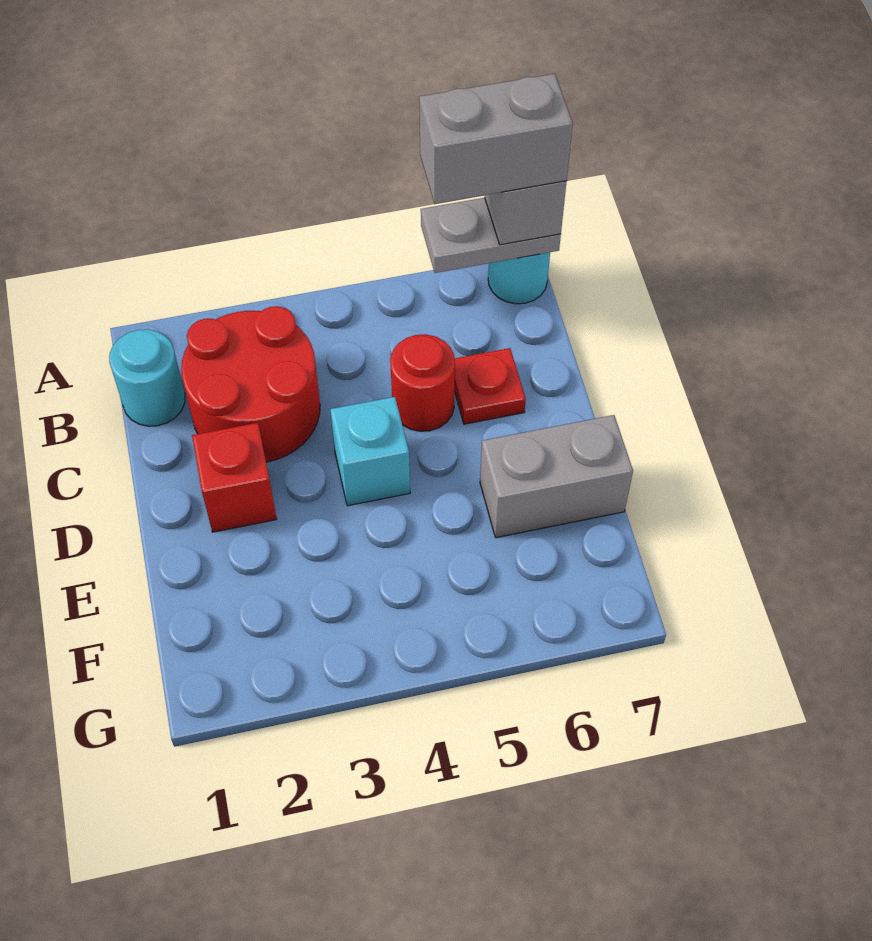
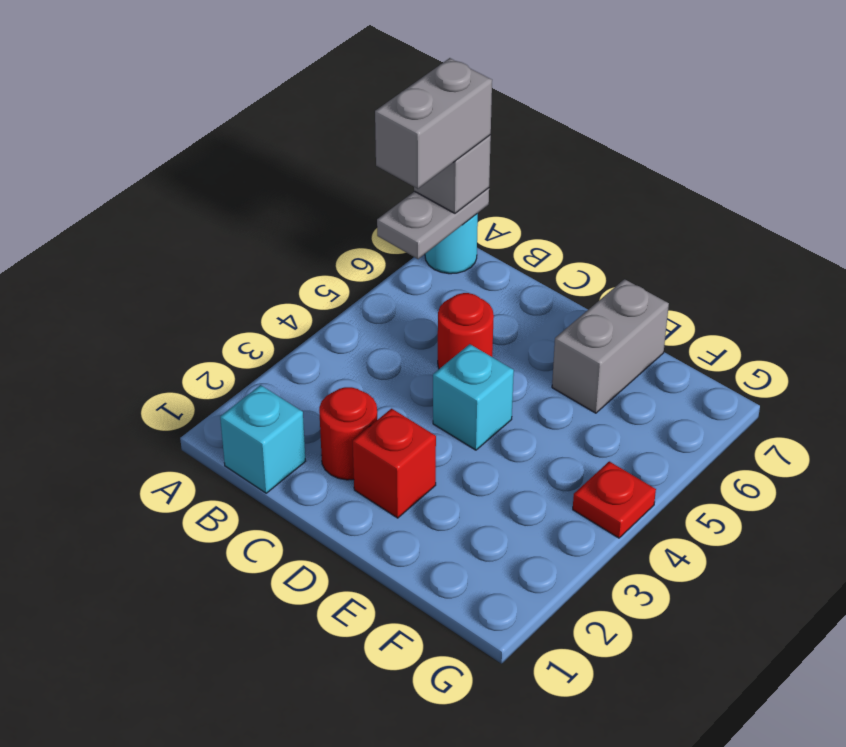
cyan round brick B1 level 1 -> cyan brick B1 level 1
red round brick B2:C3 level 1 -> red round brick C2 level 1
red plate C6 level 1 -> red plate G4 level 1

